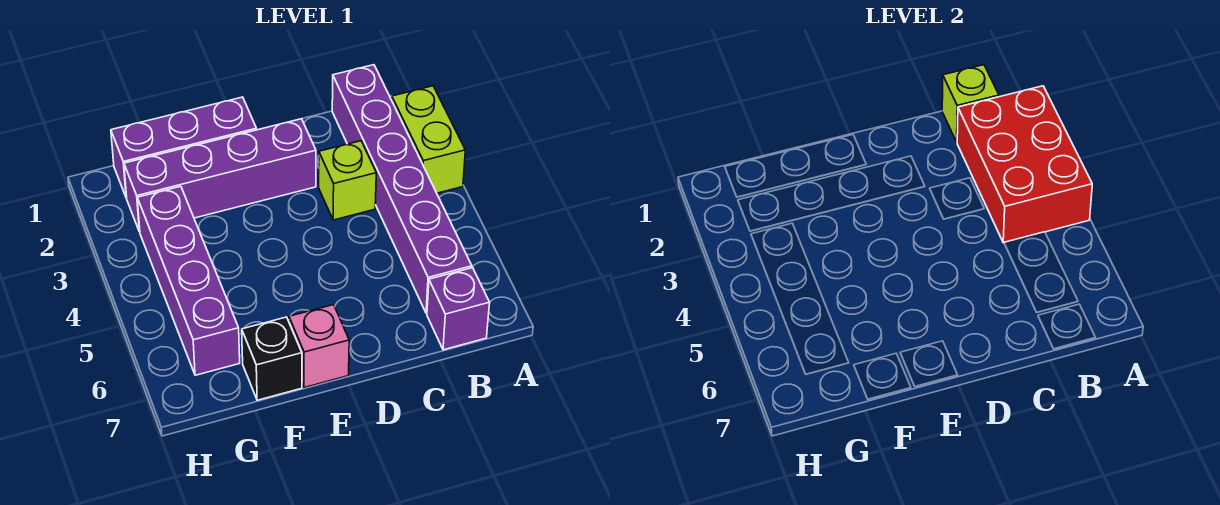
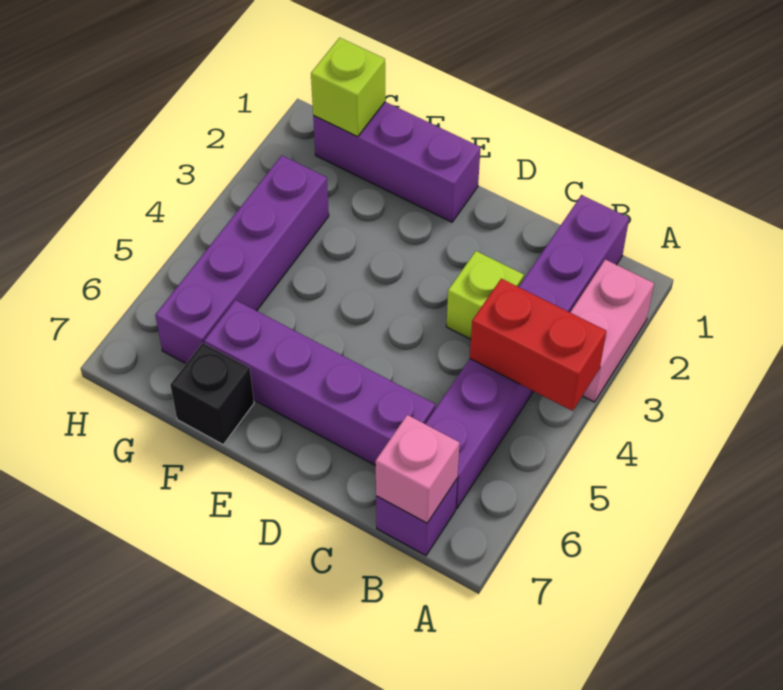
lime brick A2:A3 level 1 -> pink brick A2:A3 level 1
red brick A2:B4 level 2 -> red brick A4:B4 level 2
lime brick B1 level 2 -> lime brick G1 level 2
purple brick D2:G2 level 1 -> purple brick C6:F6 level 1
pink brick E7 level 1 -> pink brick B7 level 2

